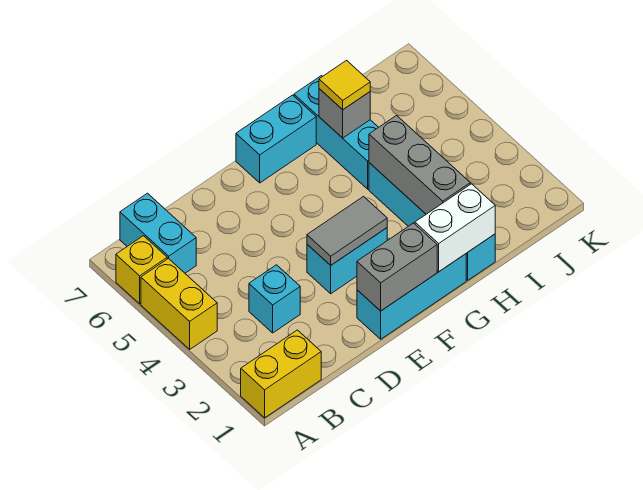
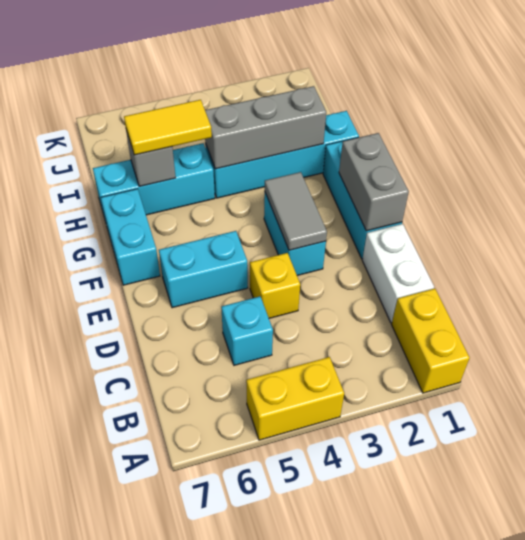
yellow brick A6 level 1 -> yellow brick D4 level 1
cyan brick B6:B7 level 1 -> cyan brick E5:E6 level 1
cyan brick C3 level 1 -> cyan brick C5 level 1
white brick G1:H1 level 2 -> white brick C1:D1 level 1
yellow tile H6 level 3 -> yellow tile H5:H6 level 3

